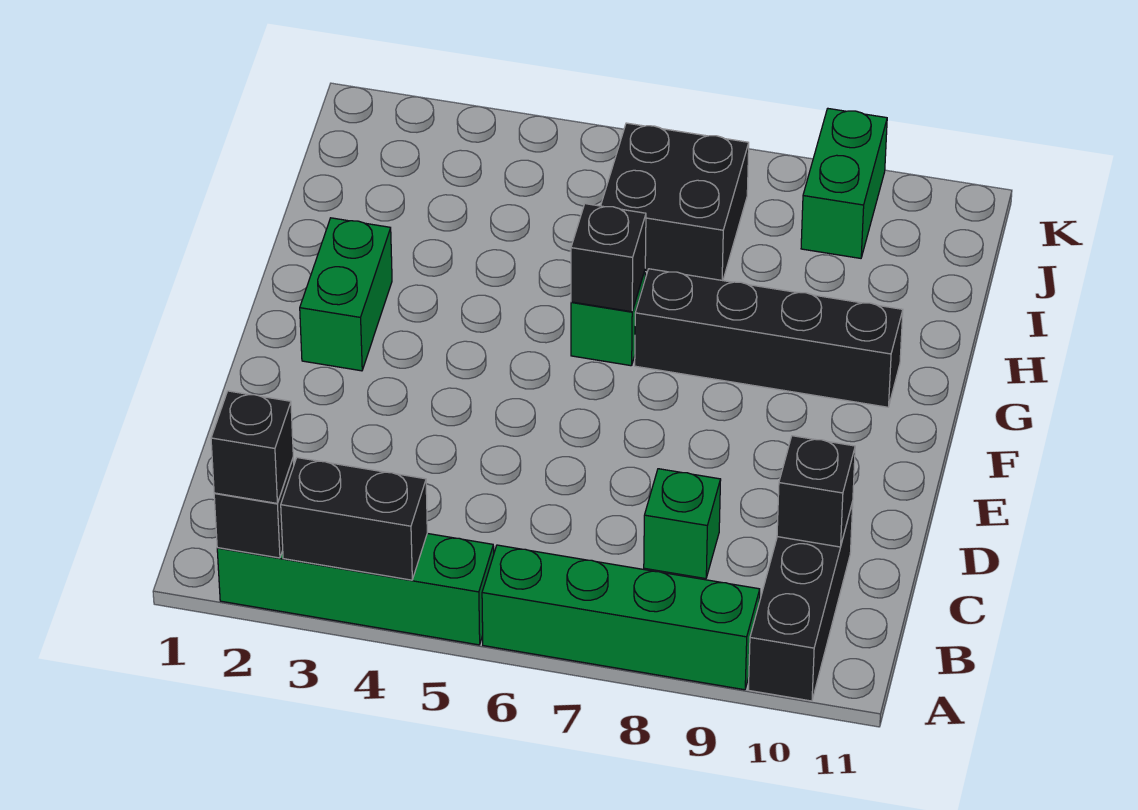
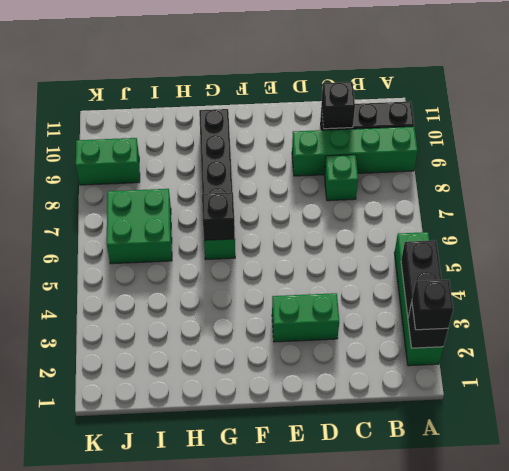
green brick A6:A9 level 1 -> green brick A9:D9 level 1
green brick F2:G2 level 1 -> green brick D3:E3 level 1
black brick I6:J7 level 1 -> green brick I6:J7 level 1

